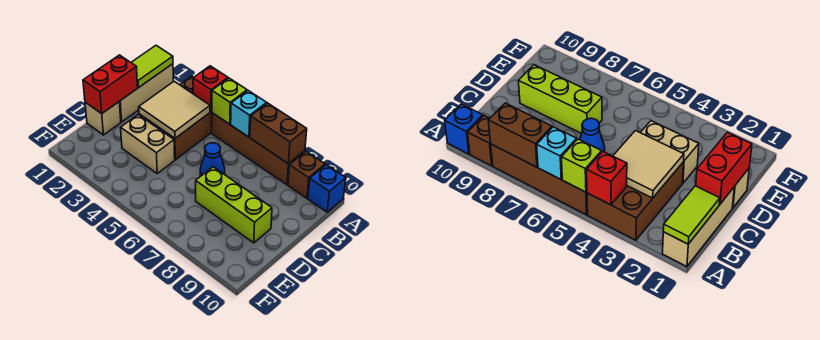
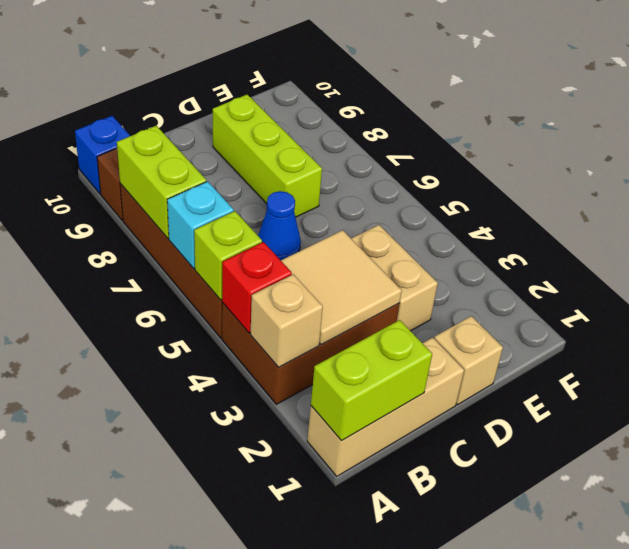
lime tile A1:B1 level 2 -> lime brick A1:B1 level 2
none -> tan brick A3 level 2
brown brick A7:A8 level 2 -> lime brick A7:A8 level 2
red brick C1:D1 level 2 -> none

